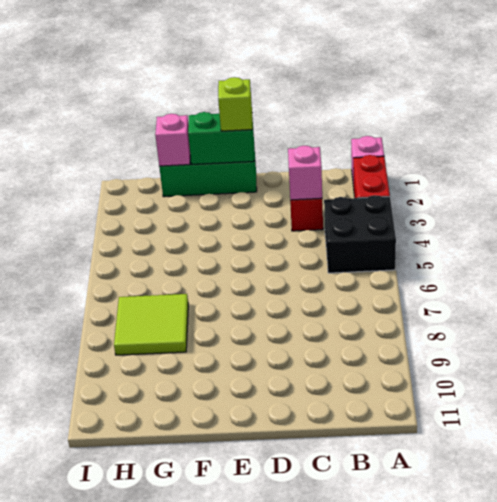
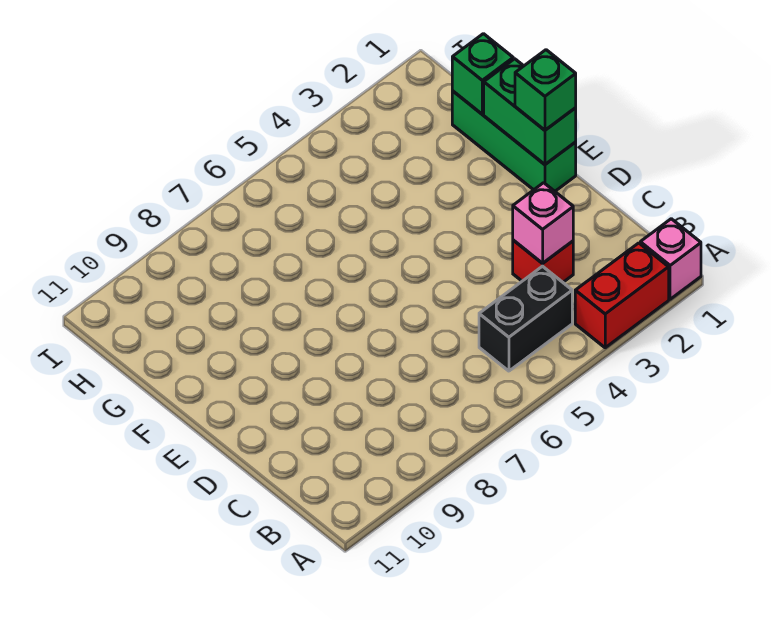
black brick A4:B5 level 1 -> black brick B4:B5 level 1
lime brick E1 level 3 -> green brick E1 level 3
pink brick G1 level 2 -> green brick G1 level 2
lime tile G7:H8 level 1 -> none

